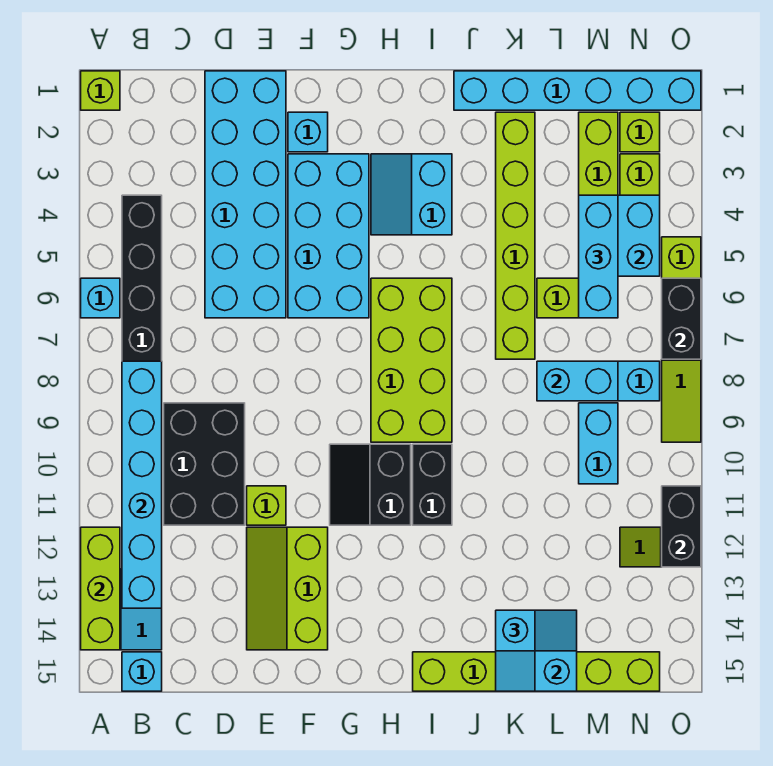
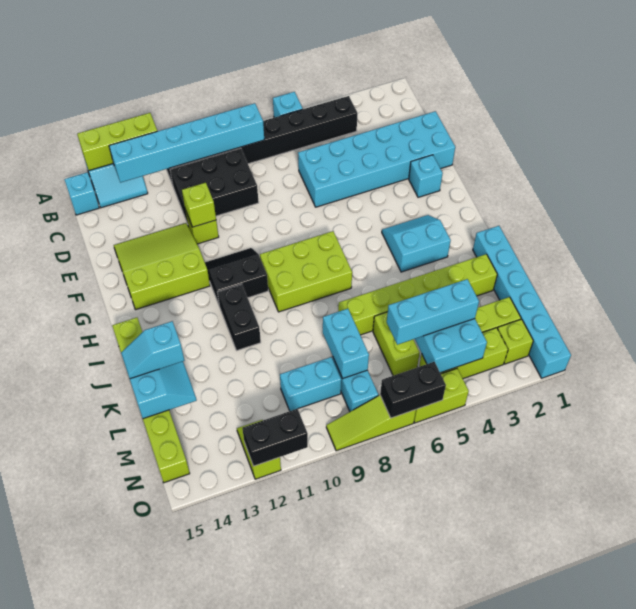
lime brick A1 level 1 -> lime brick E11 level 2
lime slope E12:F14 level 1 top F -> lime slope E12:G14 level 1 top G
cyan brick F3:G6 level 1 -> none
lime brick H6:I9 level 1 -> lime brick H7:I9 level 1
black brick I10:I11 level 1 -> black brick I11:J11 level 1

